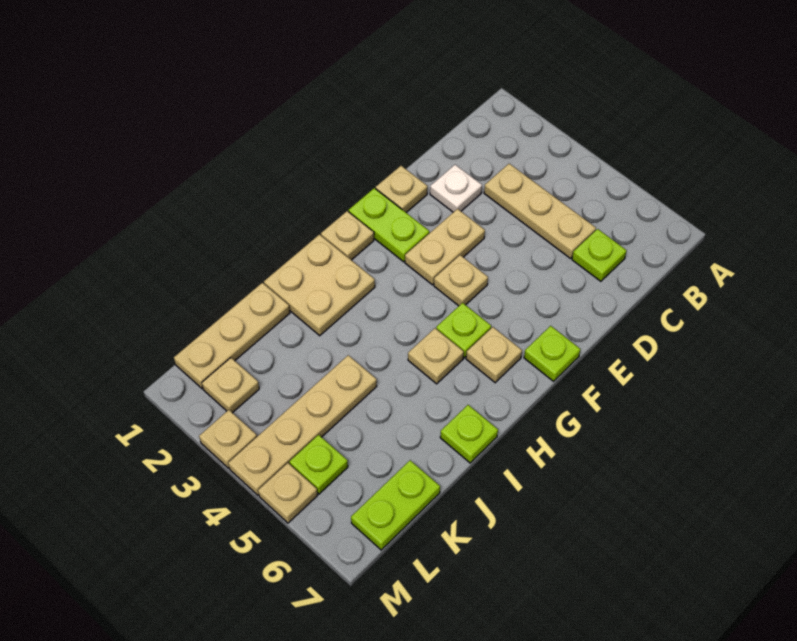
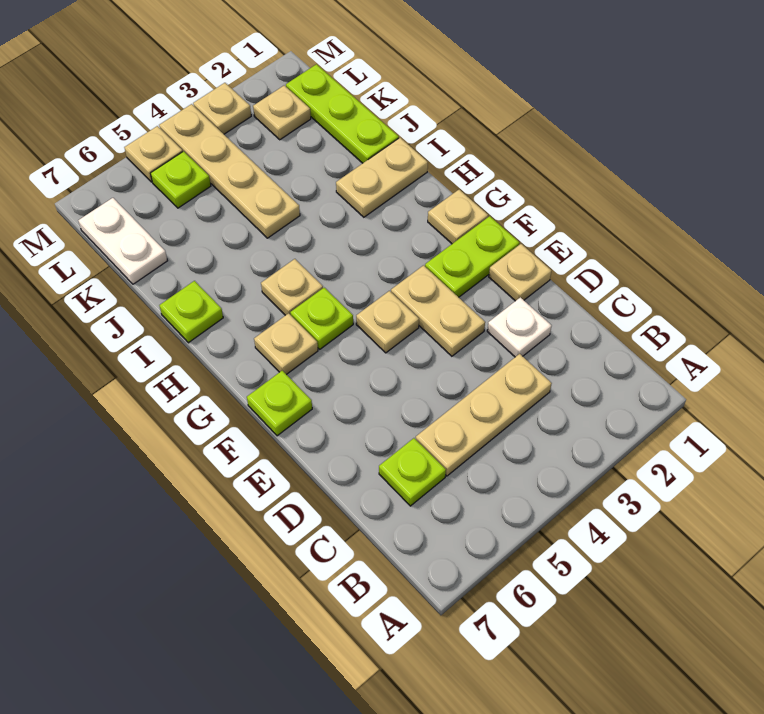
tan plate H1:I2 level 1 -> tan plate I1:I2 level 1
tan plate J1:L1 level 1 -> lime plate J1:L1 level 1
lime plate K7:L7 level 1 -> white plate K7:L7 level 1

